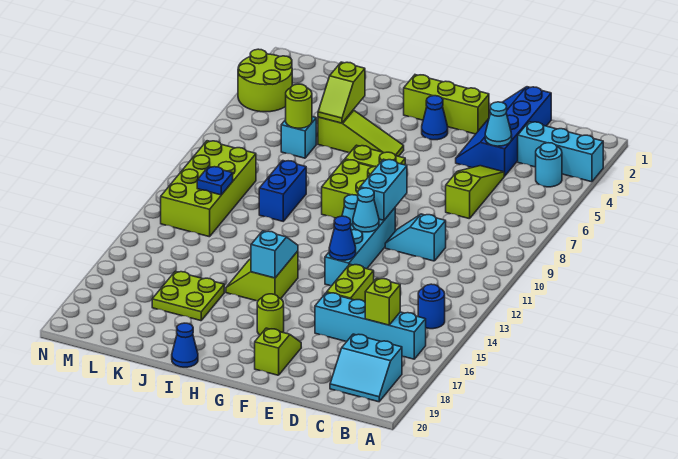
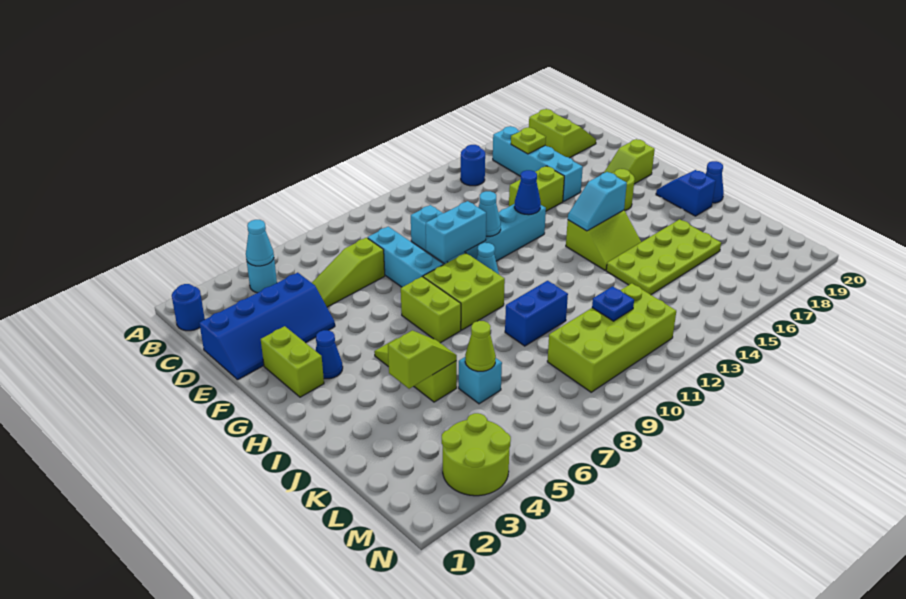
cyan brick A3:C3 level 1 -> cyan brick D8:F8 level 1
none -> blue round brick B1 level 1
cyan slope B18:C19 level 1 top 18 -> lime slope B18:C19 level 1 top 18
lime brick C16 level 2 -> lime plate C16 level 2
cyan cone D4 level 2 -> cyan cone B4 level 2
lime brick F2:H2 level 1 -> lime brick F2:G2 level 1
none -> blue slope H19:I19 level 1 top I
lime plate J16:K17 level 1 -> lime plate J14:K17 level 1
lime round brick K6 level 2 -> lime cone K6 level 2

